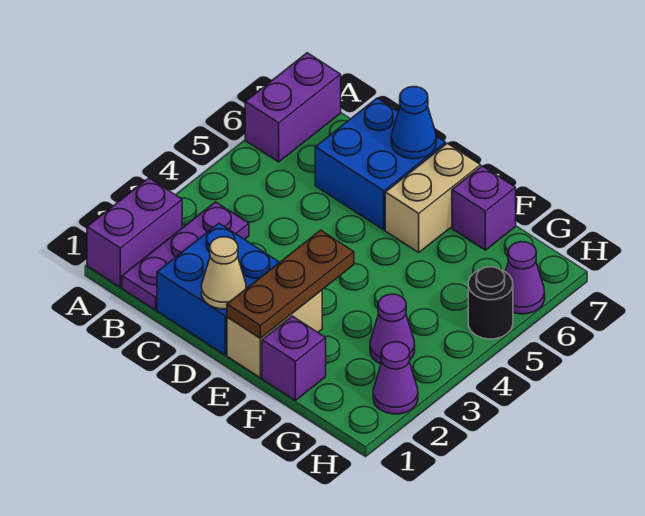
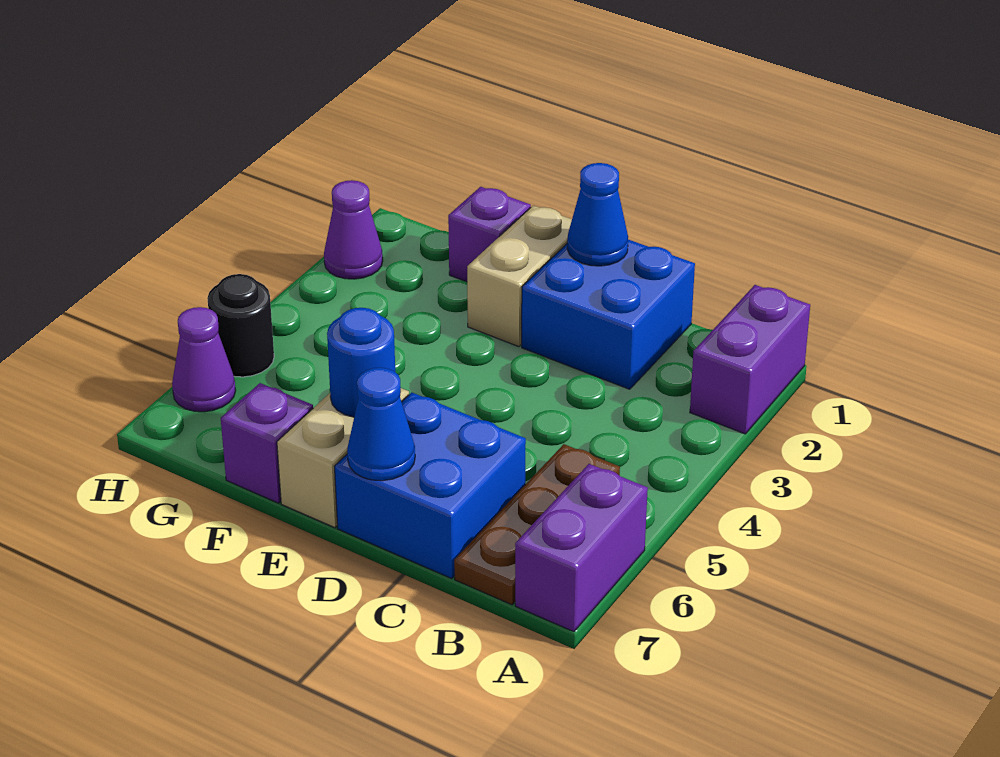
purple plate B1:B3 level 1 -> none
tan cone D1 level 2 -> blue cone D1 level 2
brown plate E1:E3 level 2 -> brown plate B5:B7 level 1
none -> blue round brick E6 level 2
purple cone G3 level 1 -> none

